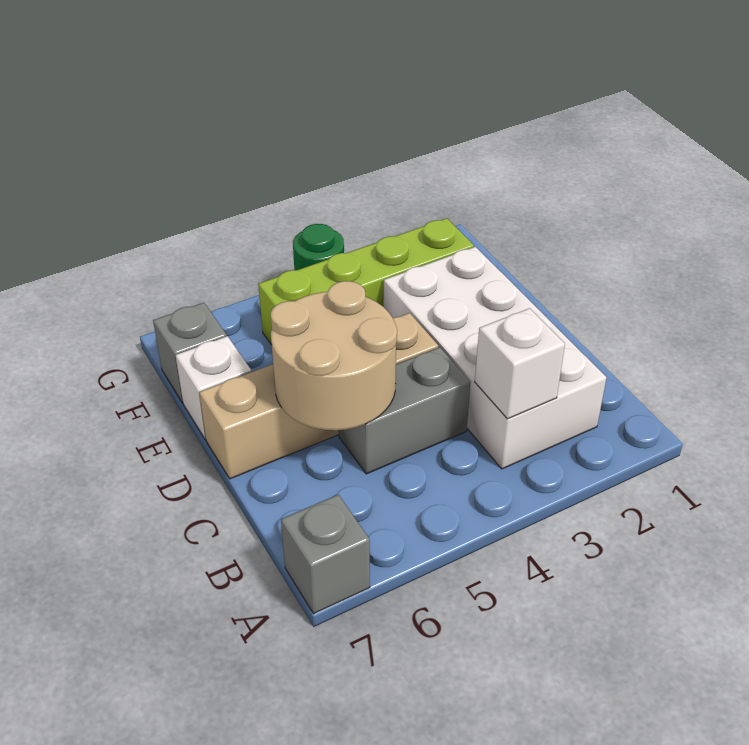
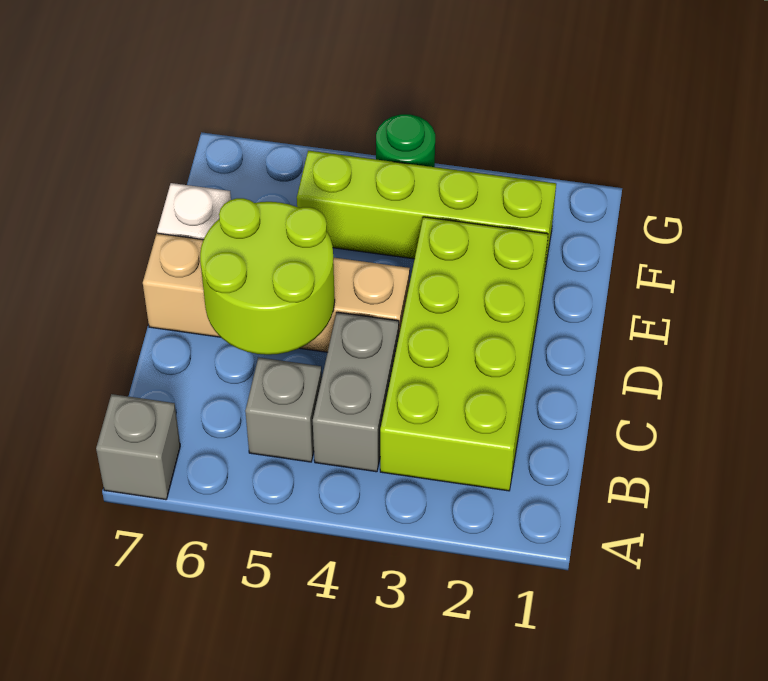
white brick B2:E3 level 1 -> lime brick B2:E3 level 1
white brick B3 level 2 -> none
grey brick C4:C5 level 1 -> grey brick B4:C4 level 1
tan round brick C5:D6 level 2 -> lime round brick C5:D6 level 2
grey brick F7 level 1 -> grey brick B5 level 1

